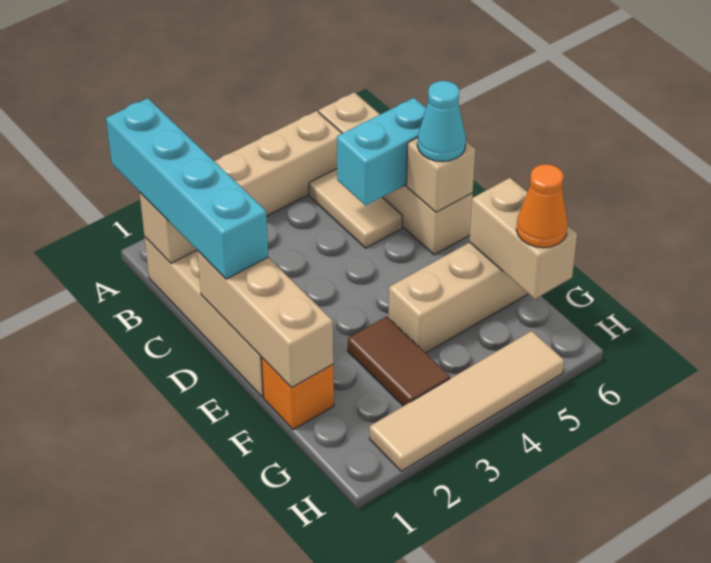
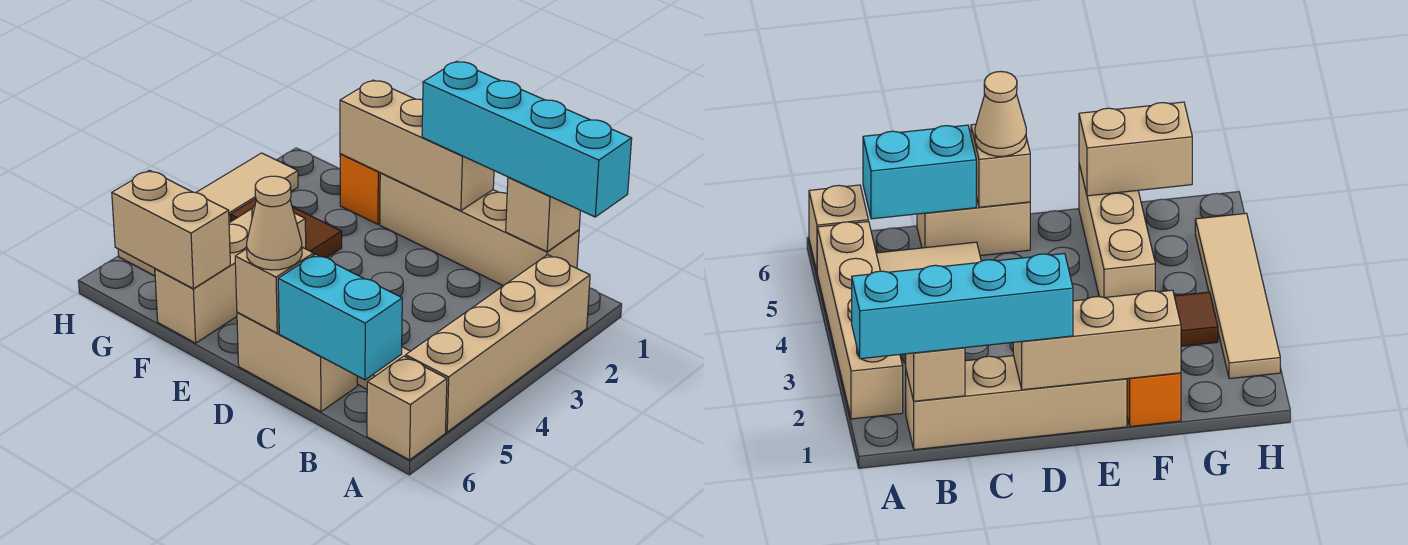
cyan brick C5:C6 level 2 -> cyan brick B6:C6 level 2
cyan cone D6 level 3 -> tan cone D6 level 3
orange cone G6 level 3 -> none

